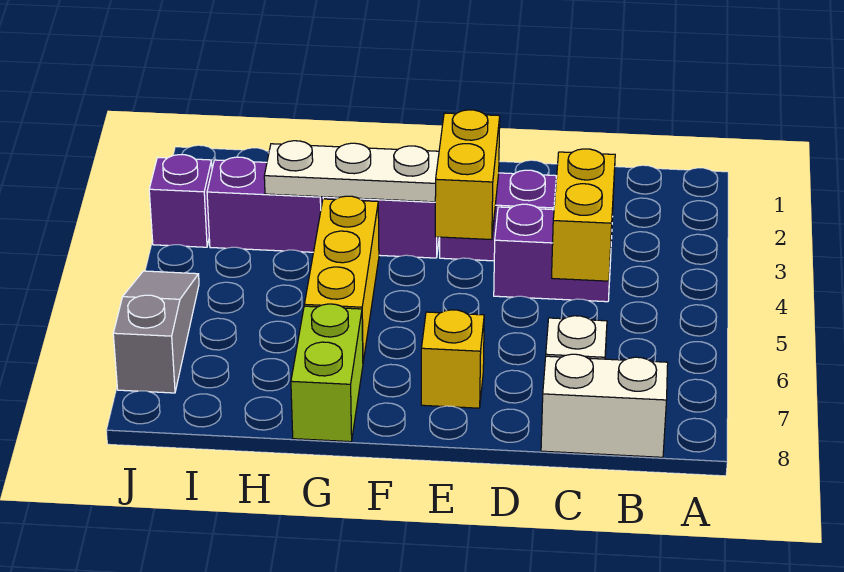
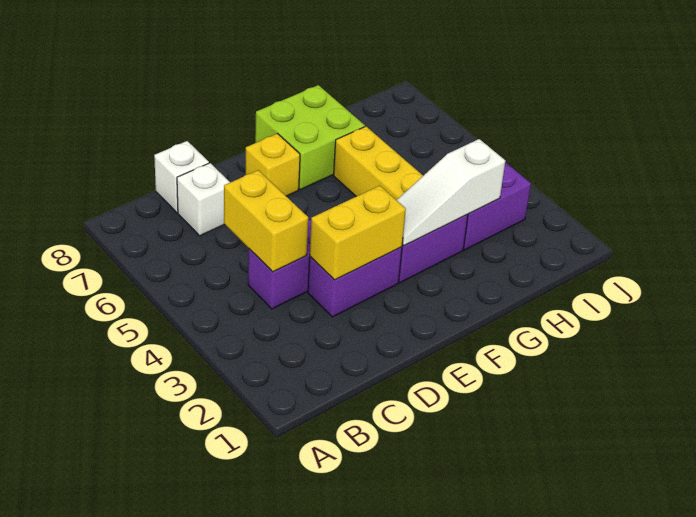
white brick B8:C8 level 1 -> white brick C8 level 1
yellow brick E3:E4 level 2 -> yellow brick D3:E3 level 2
white plate F3:H3 level 2 -> white slope F3:H3 level 2 top H
lime brick G7:G8 level 1 -> lime brick F7:G8 level 1
purple brick J3 level 1 -> none
grey slope J5:J7 level 1 top 7 -> none

